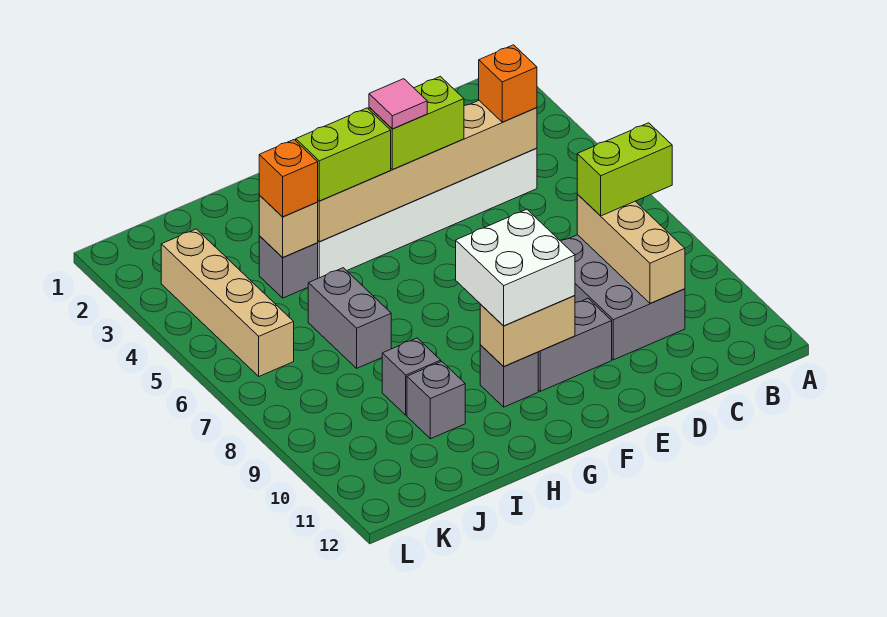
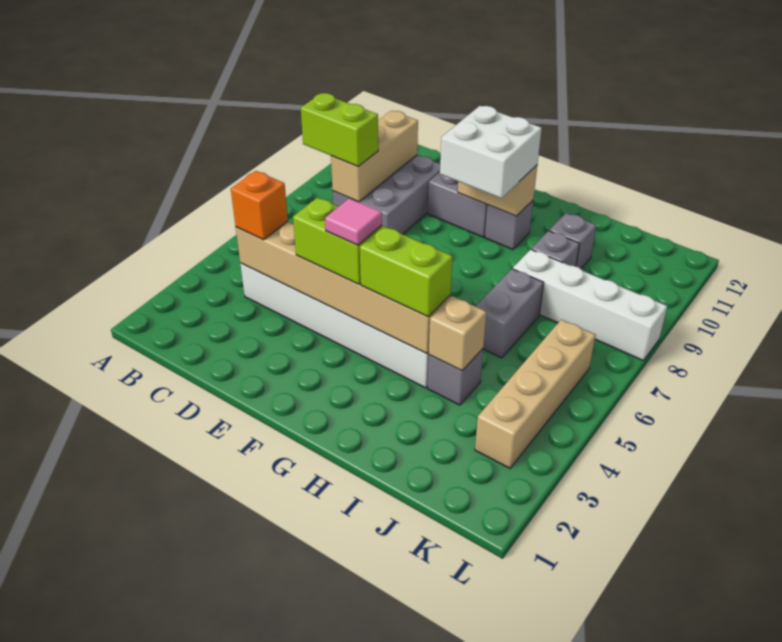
orange brick I4 level 3 -> none
none -> white brick I8:L8 level 1

